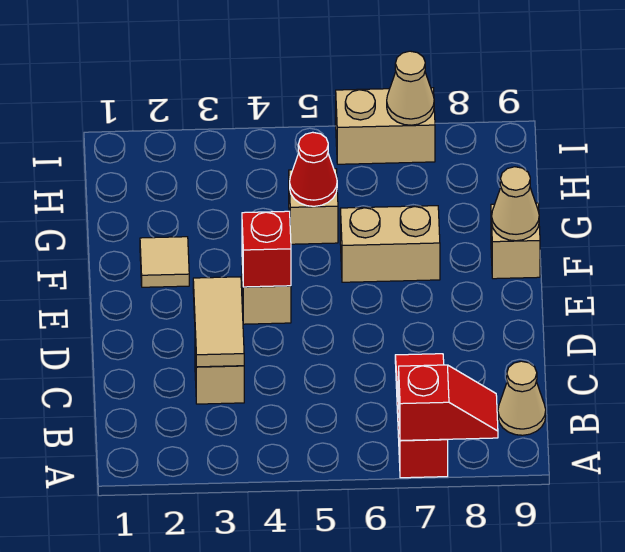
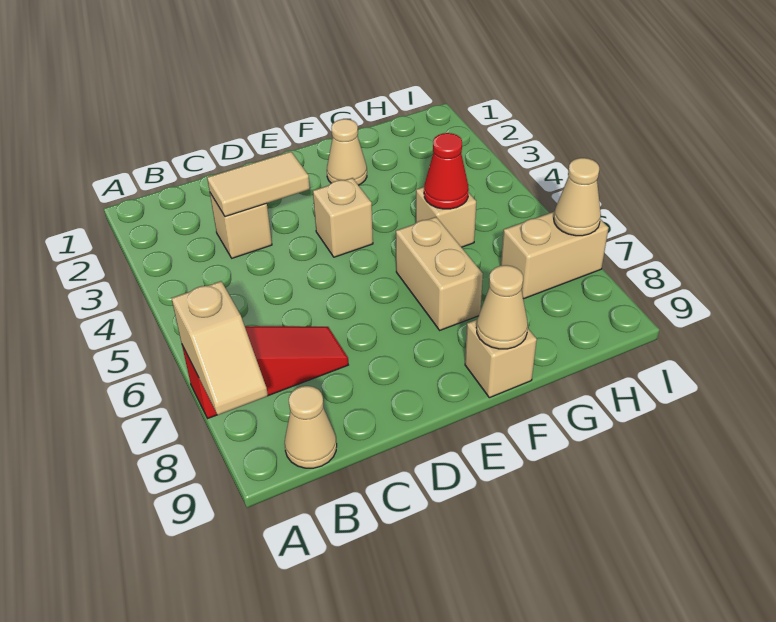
red slope A7:A8 level 2 top 7 -> tan slope A7:A8 level 2 top 7
red brick E4 level 2 -> none
tan tile F2 level 1 -> tan cone F2 level 1
tan brick I6:I7 level 1 -> tan brick H7:I7 level 1

